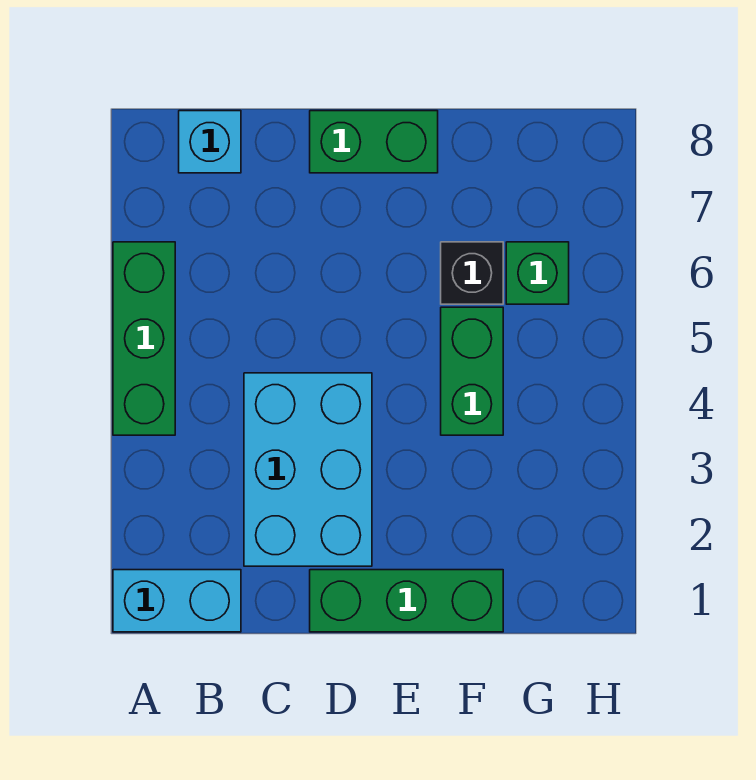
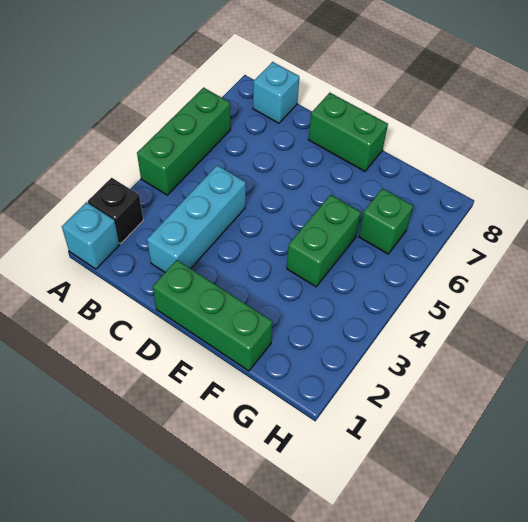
cyan brick A1:B1 level 1 -> cyan brick A1 level 1
cyan brick C2:D4 level 1 -> cyan brick C2:C4 level 1
black brick F6 level 1 -> black brick A2 level 1

